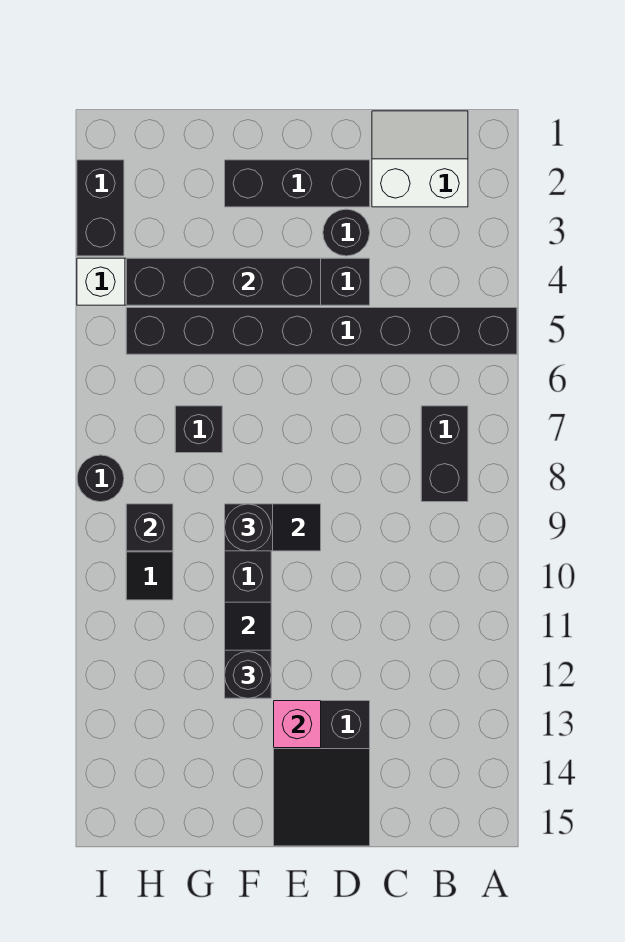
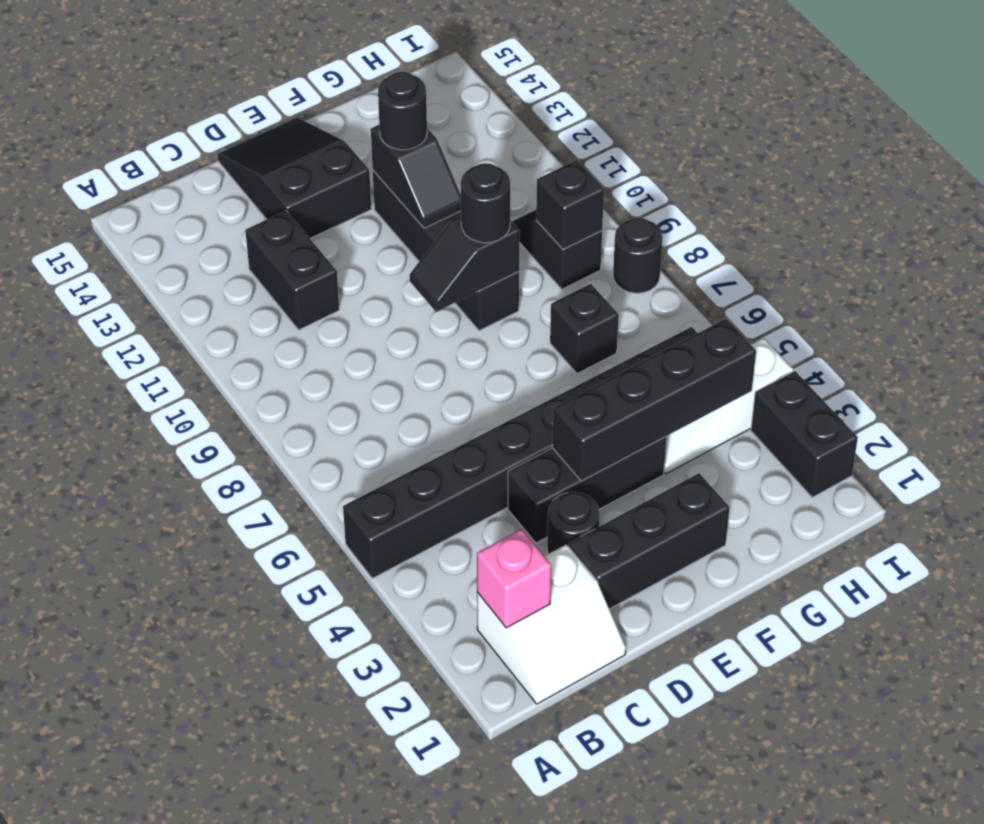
black brick B7:B8 level 1 -> black brick C11:C12 level 1
pink brick E13 level 2 -> pink brick B2 level 2

